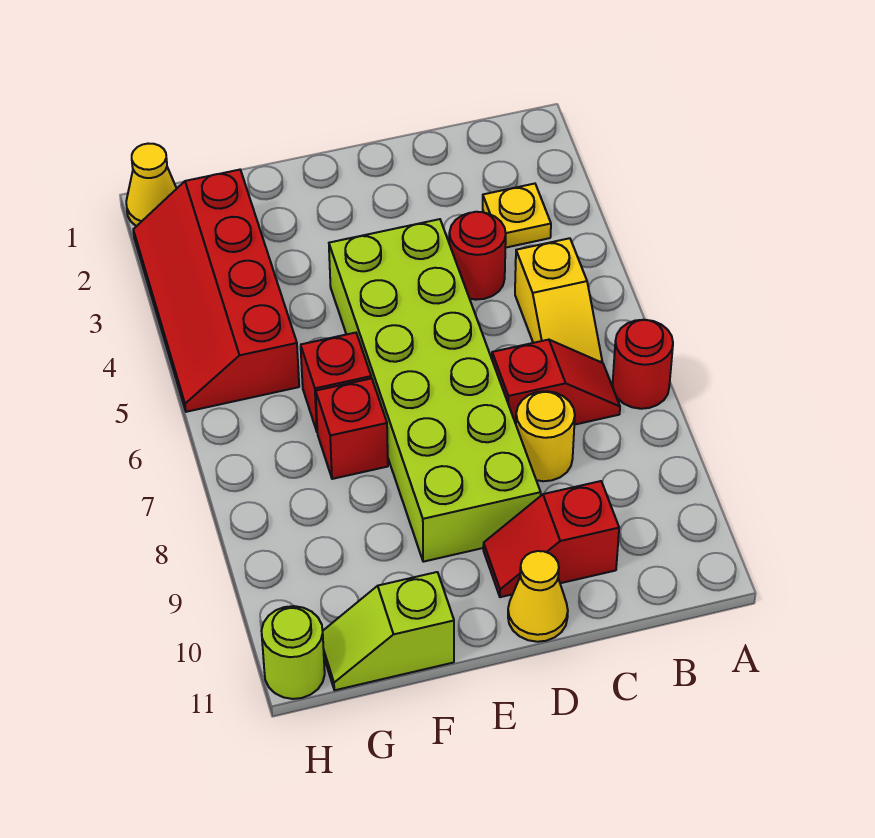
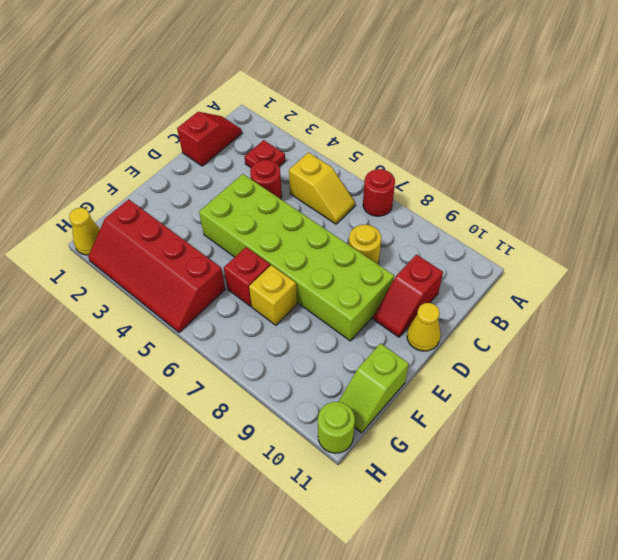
yellow plate B3 level 1 -> red plate B3 level 1
red slope B7:C7 level 1 top C -> red slope B1:C1 level 1 top C
red brick F7 level 1 -> yellow brick F7 level 1

